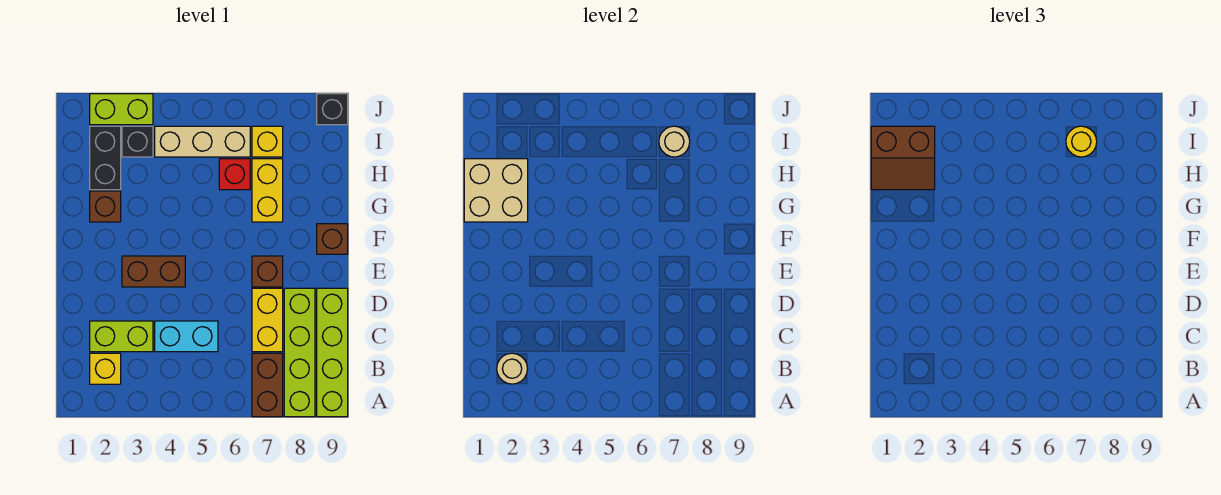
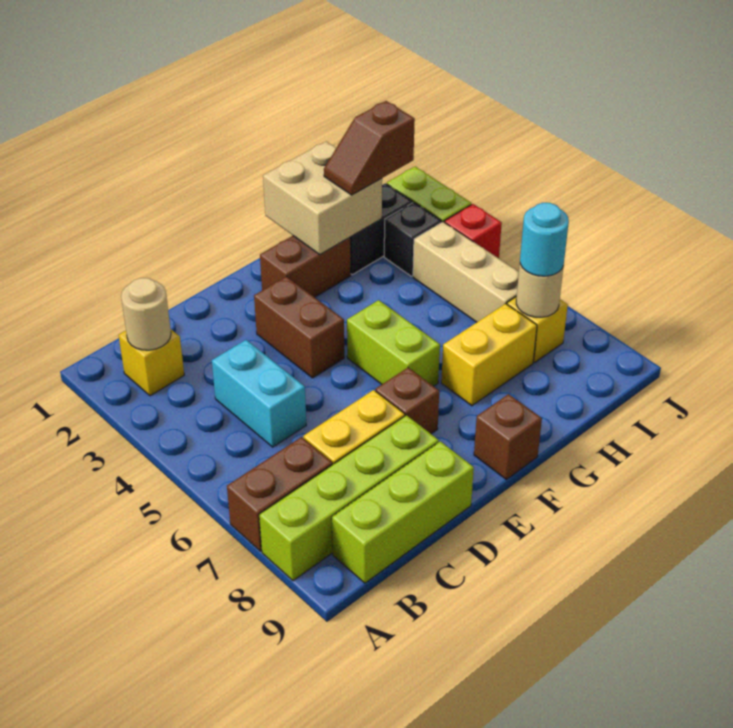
lime brick A9:D9 level 1 -> lime brick B9:D9 level 1
lime brick C2:C3 level 1 -> lime brick F5:F6 level 1
brown brick G2 level 1 -> brown brick F2:G2 level 1
brown slope H1:I2 level 3 top I -> brown slope H2:I2 level 3 top I
red brick H6 level 1 -> red brick J4 level 1
yellow round brick I7 level 3 -> cyan round brick I7 level 3
black brick J9 level 1 -> none

